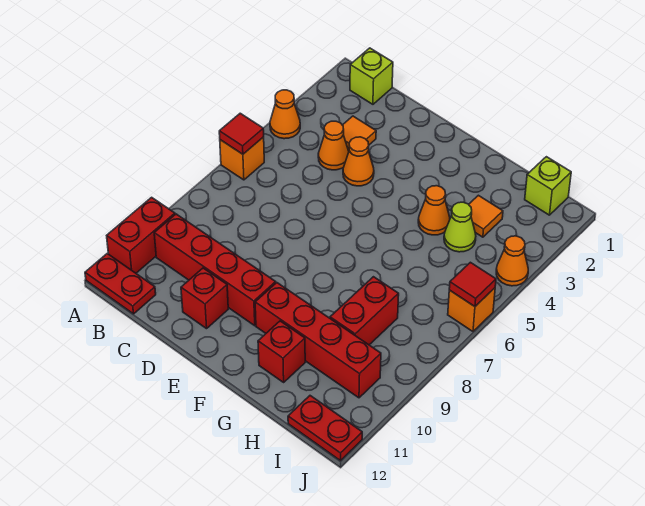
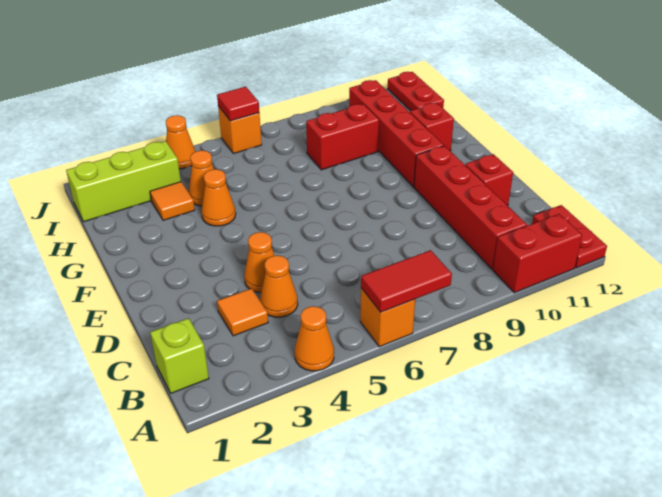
red tile A6 level 2 -> red tile A6:A7 level 2
lime cone H4 level 1 -> orange cone H4 level 1
lime brick I1 level 1 -> lime brick I1:I3 level 1

